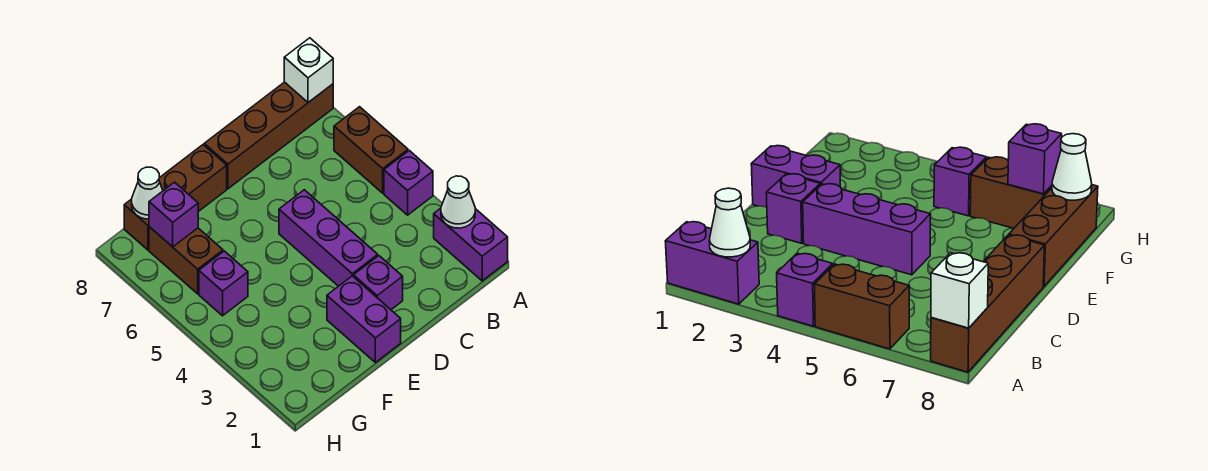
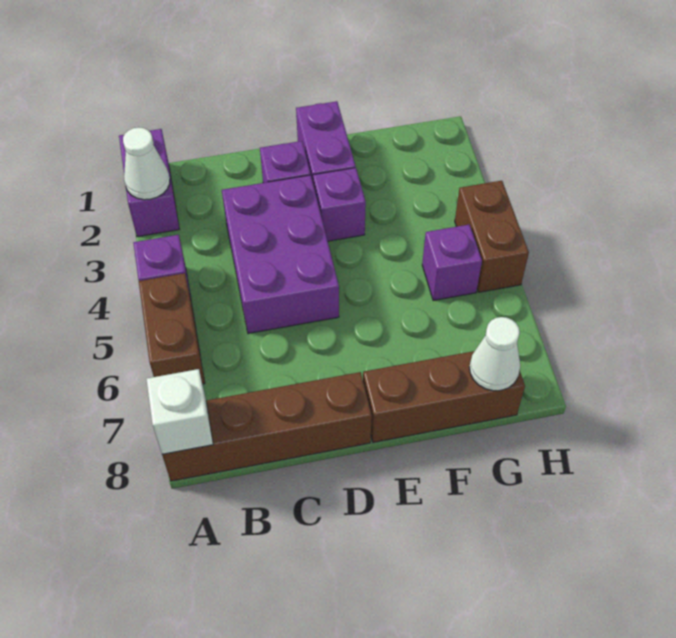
purple brick D3:D5 level 1 -> purple brick C3:D5 level 1
brown brick G6:G7 level 1 -> brown brick H4:H5 level 1
purple brick G7 level 2 -> purple brick E3 level 1

